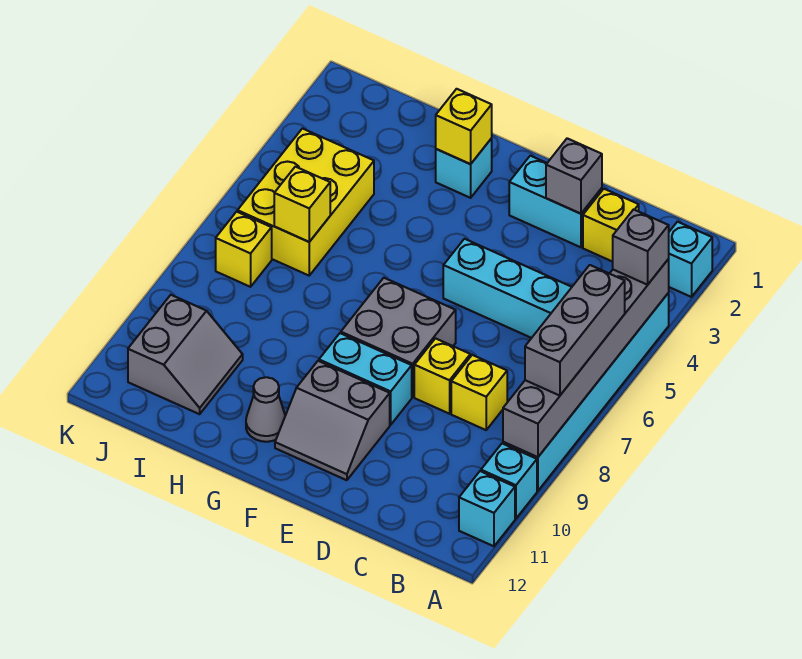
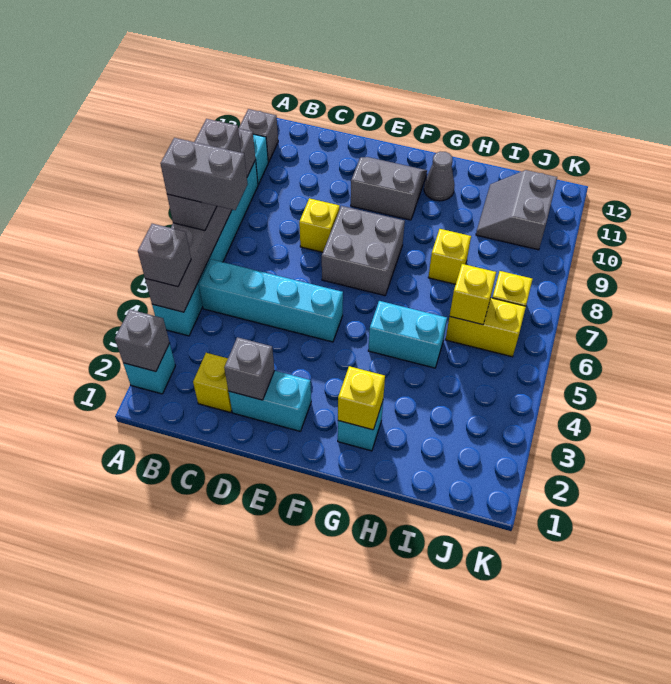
none -> grey brick A2 level 2
none -> grey brick A6:B6 level 4
cyan brick A11 level 1 -> grey brick A11 level 1
yellow brick C8 level 1 -> yellow brick H8 level 1
cyan brick E9:F9 level 1 -> cyan brick G5:H5 level 1
yellow brick I4:J6 level 1 -> yellow brick I6:J6 level 1

